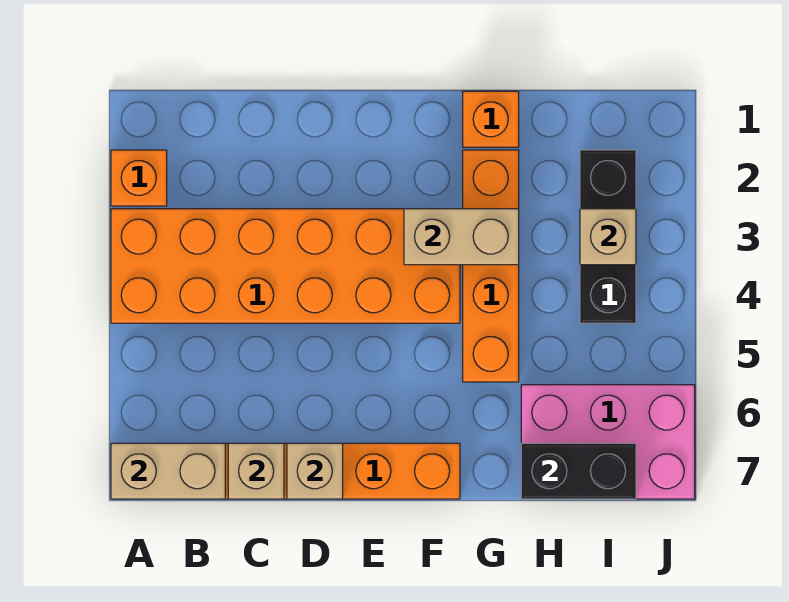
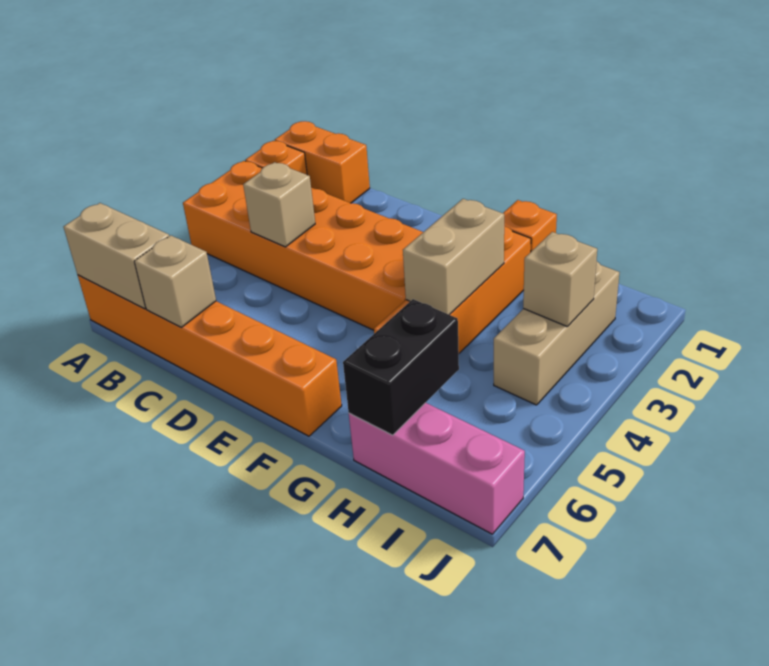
none -> orange brick A1:B1 level 1
tan brick D7 level 2 -> tan brick C4 level 2
tan brick F3:G3 level 2 -> tan brick G3:G4 level 2
pink brick H6:J7 level 1 -> pink brick H7:J7 level 1
black brick H7:I7 level 2 -> black brick H6:H7 level 2
black brick I2:I4 level 1 -> tan brick I2:I4 level 1

